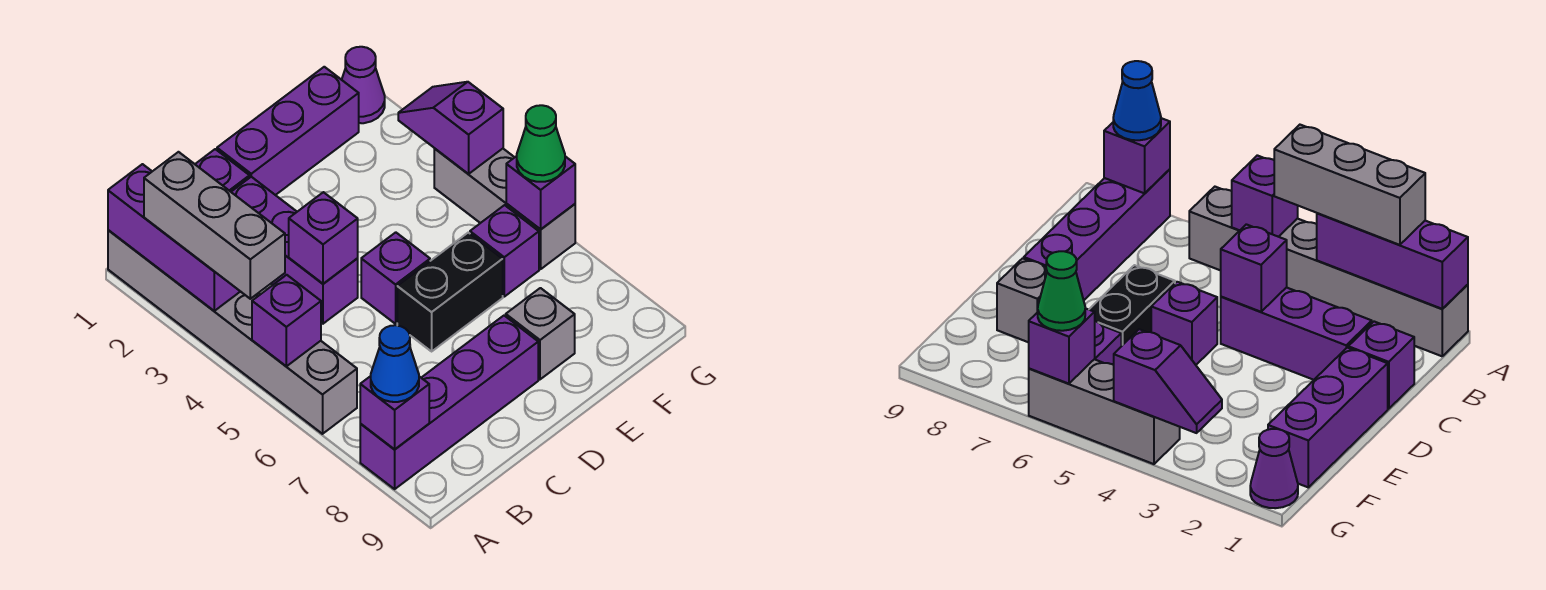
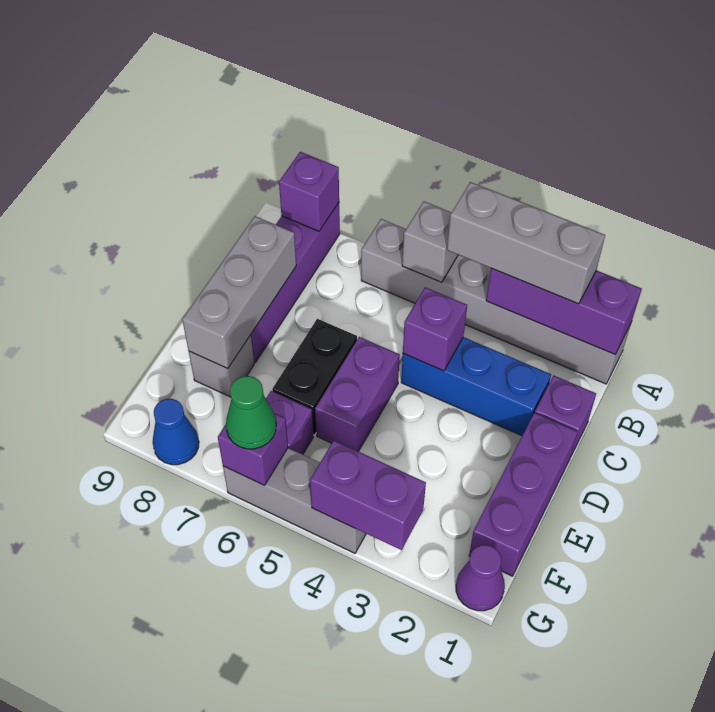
purple brick A5 level 2 -> grey brick A5 level 2
blue cone A8 level 3 -> blue cone G8 level 1
purple brick C2:C4 level 1 -> blue brick C2:C4 level 1
none -> grey brick C8:E8 level 2
purple brick D5 level 1 -> purple brick D5:E5 level 1
purple slope G3:G4 level 2 top 4 -> purple brick G3:G4 level 2

